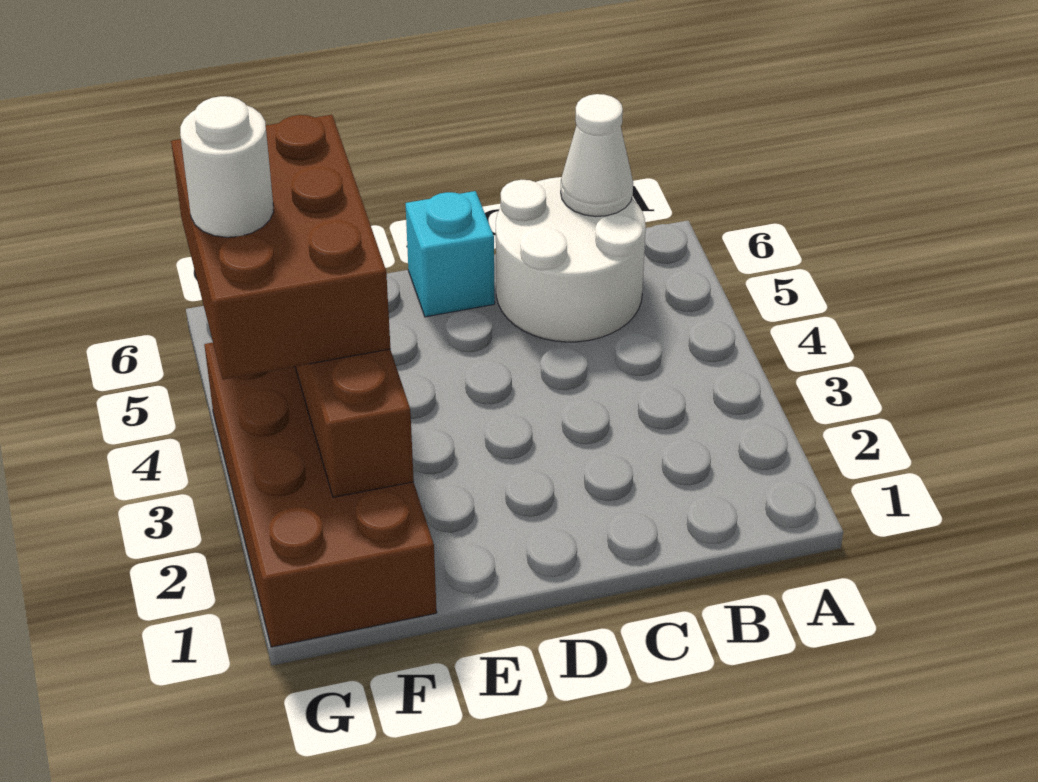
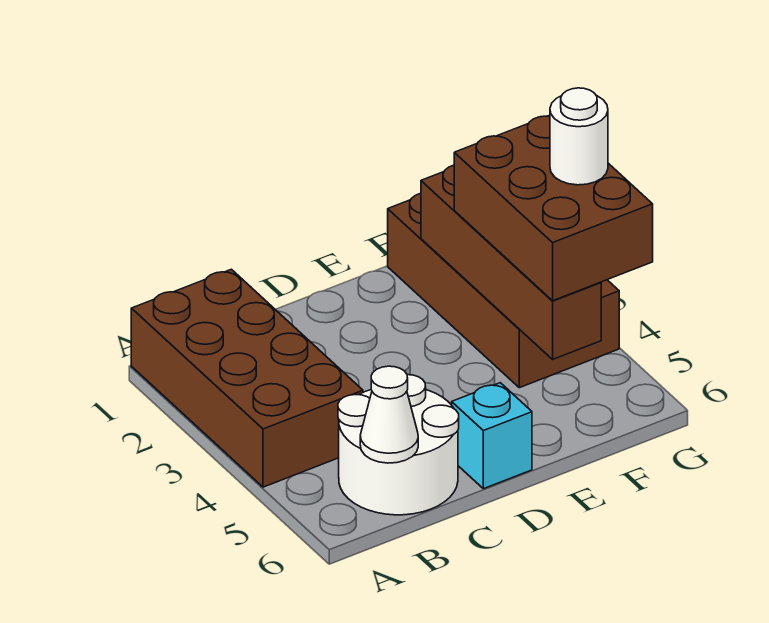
none -> brown brick A1:B4 level 1

